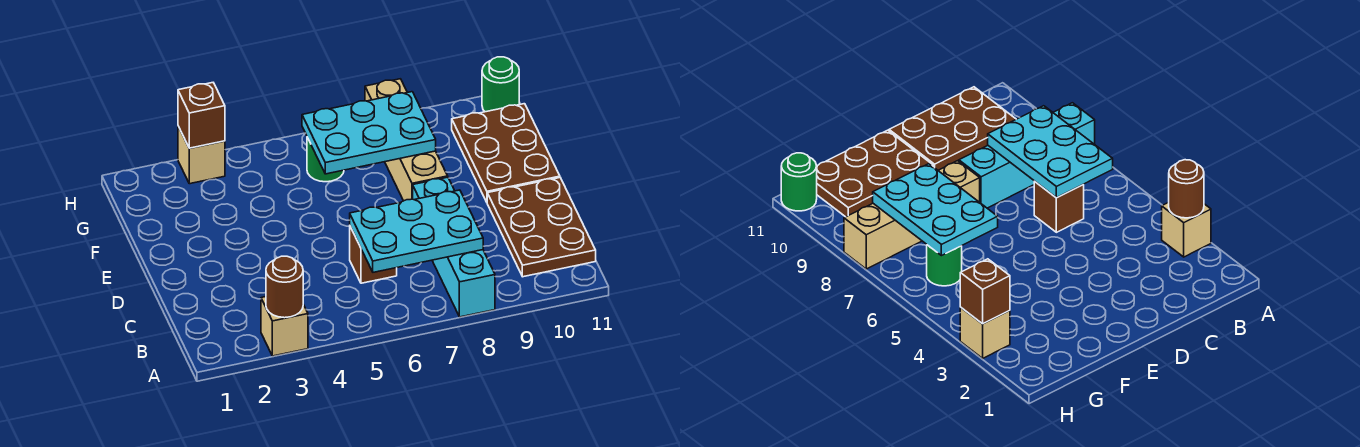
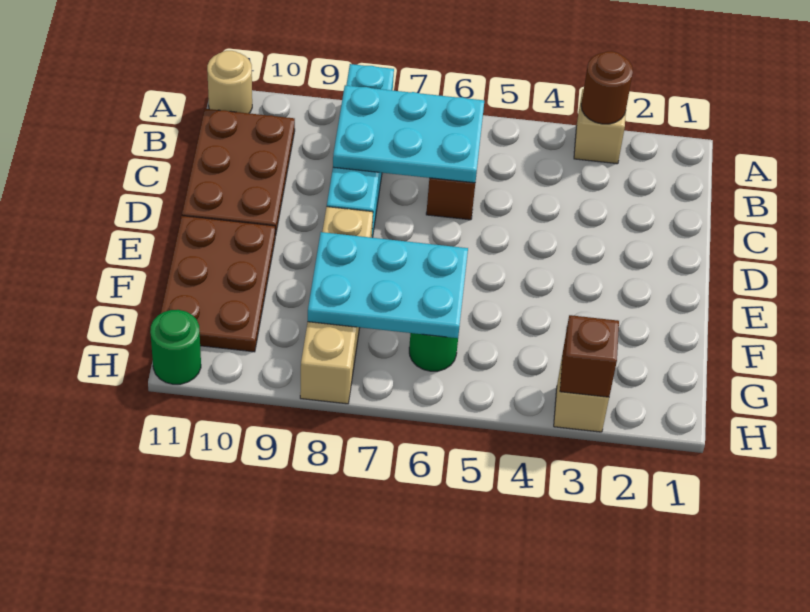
none -> tan round brick A11 level 1

